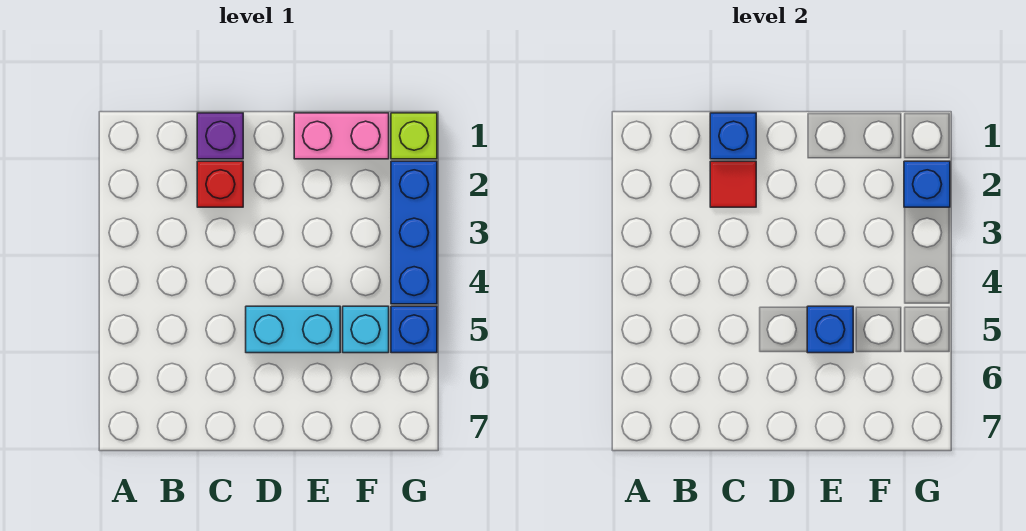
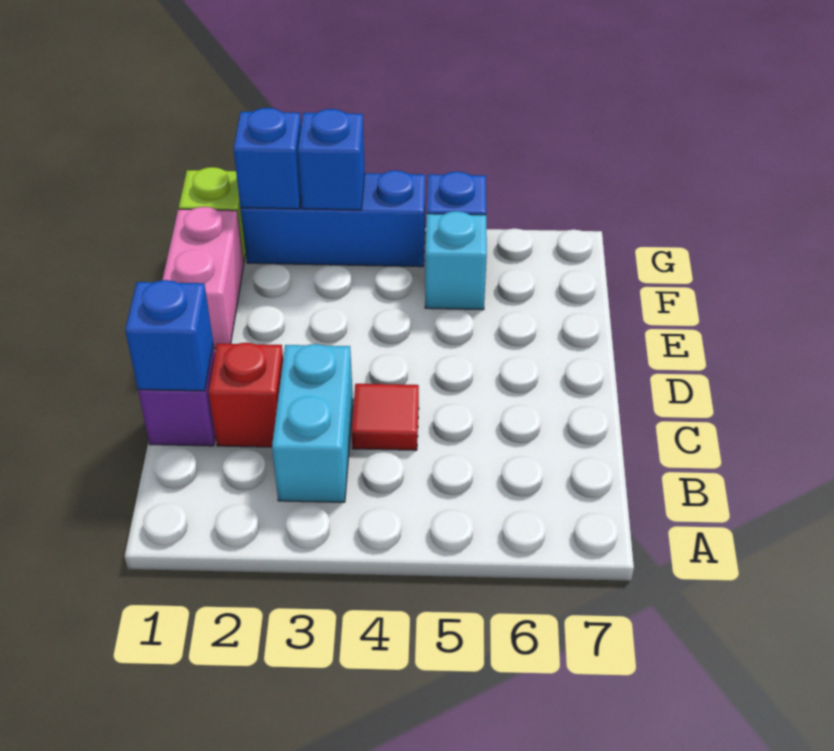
red tile C2 level 2 -> red tile C4 level 1
cyan brick D5:E5 level 1 -> cyan brick B3:C3 level 1
blue brick E5 level 2 -> blue brick G3 level 2

